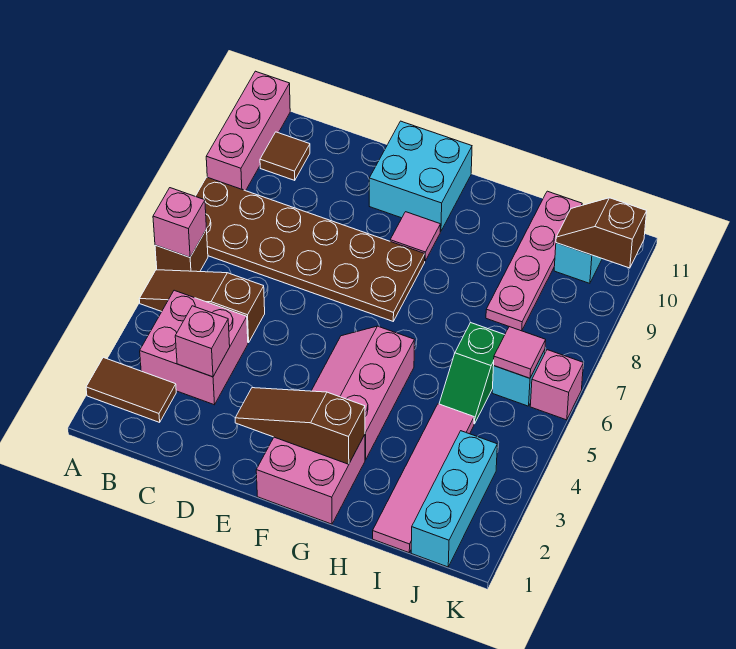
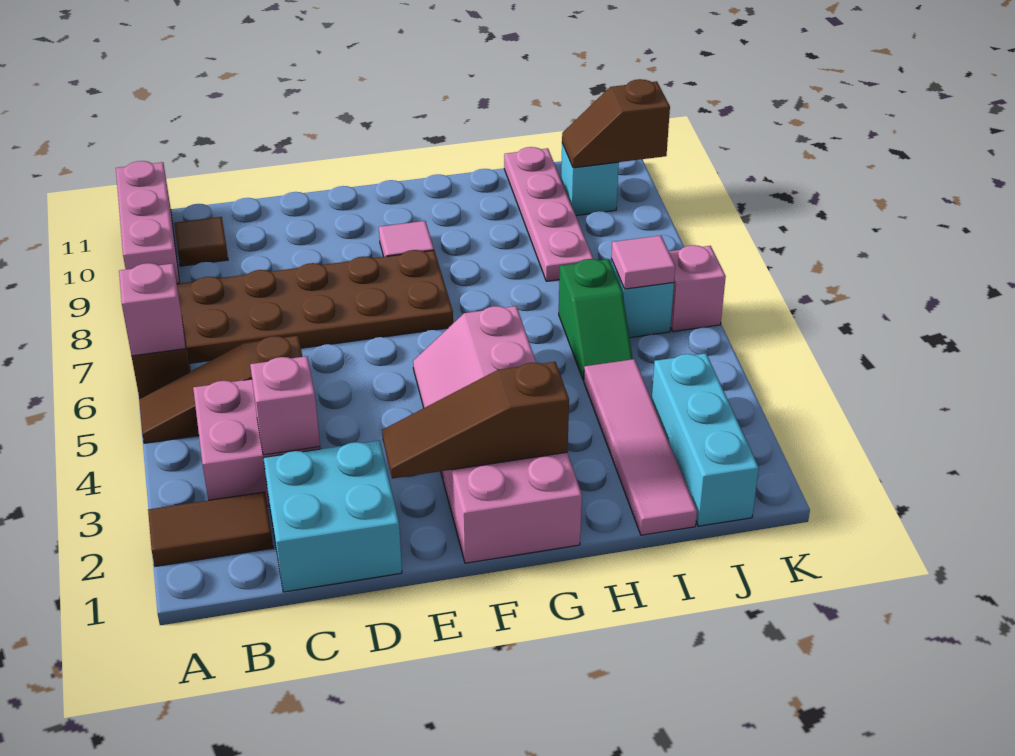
cyan brick E10:F11 level 1 -> cyan brick C1:D2 level 1

